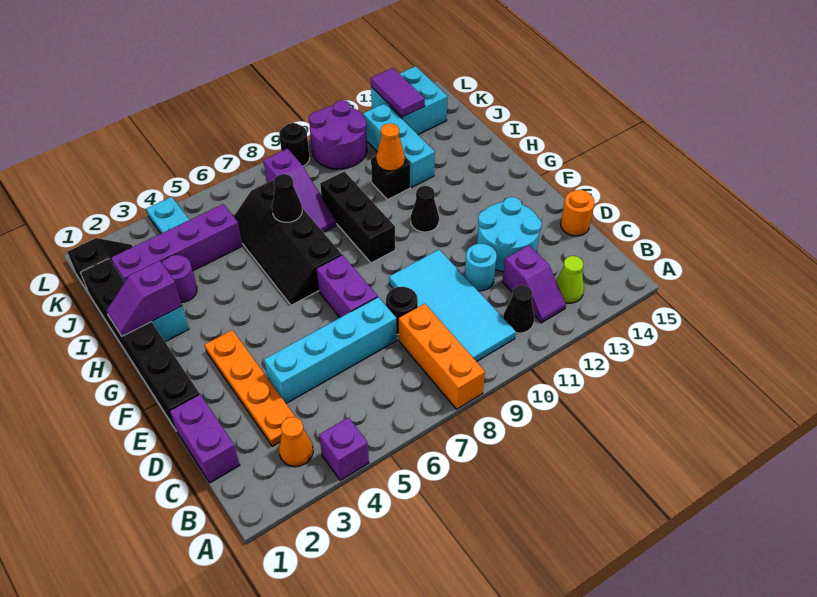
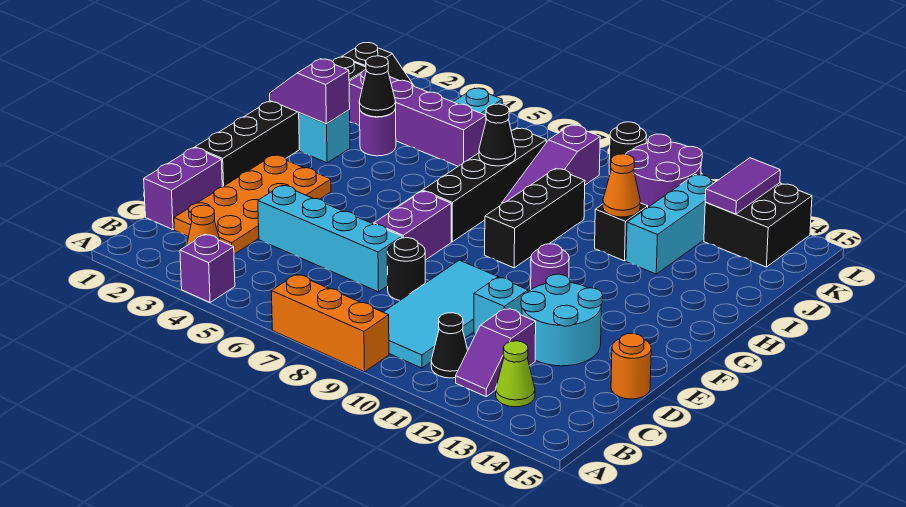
orange brick A8:C8 level 1 -> orange brick A7:A9 level 1
orange plate C3:F3 level 1 -> orange plate C2:F3 level 1
cyan round brick D11 level 1 -> cyan brick D11 level 1
none -> purple round brick F11 level 1
black cone G11 level 1 -> black cone I3 level 2
cyan brick K13:L14 level 1 -> black brick K13:L14 level 1

